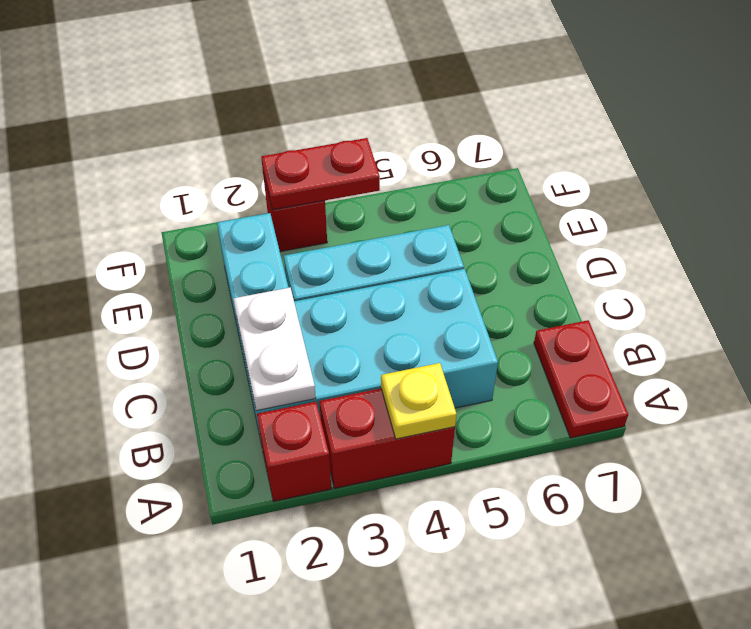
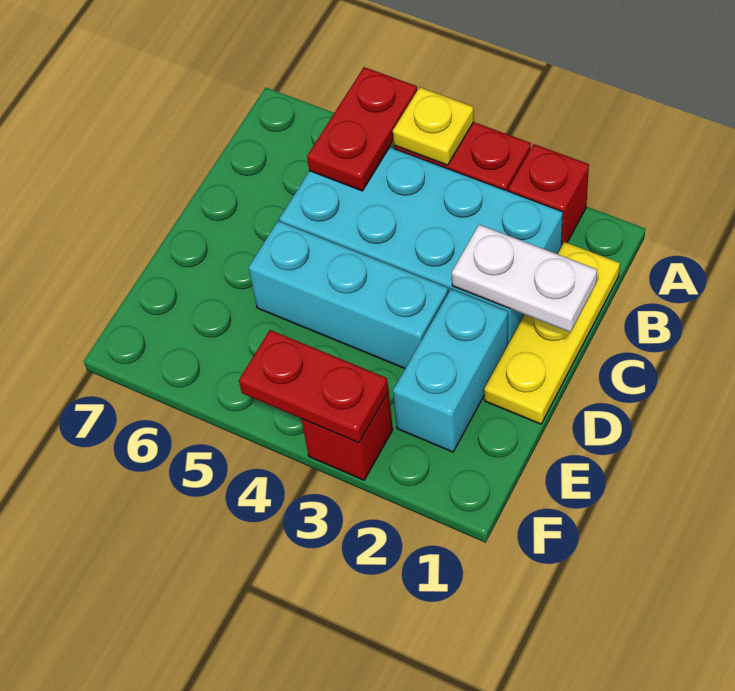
red plate A7:B7 level 1 -> red plate A5:B5 level 2
none -> yellow plate B1:D1 level 1
white plate B2:C2 level 2 -> white plate C1:C2 level 2

